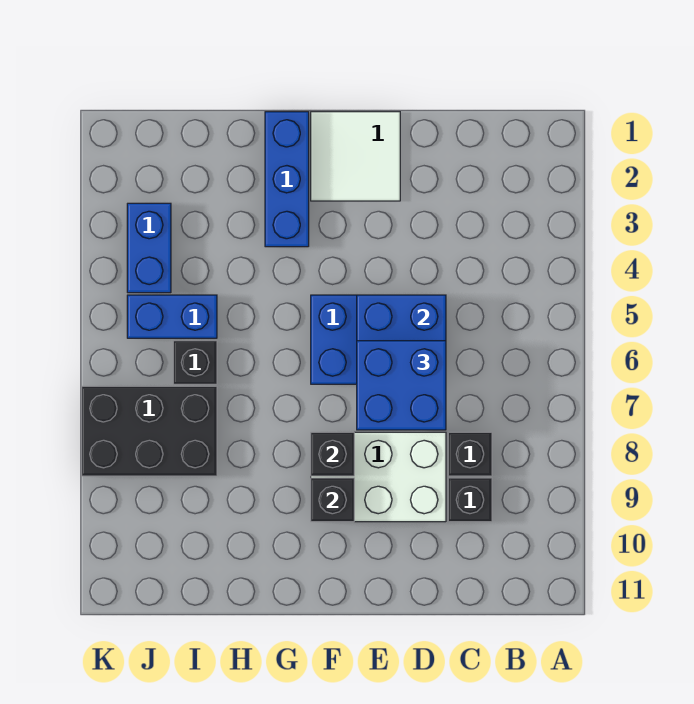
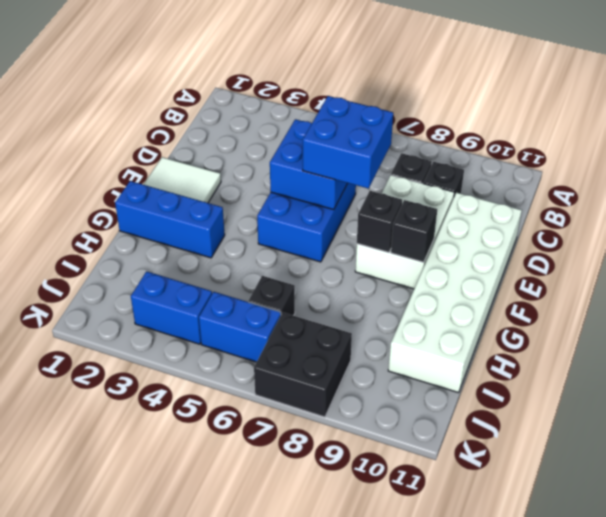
none -> white brick D10:I11 level 1
blue brick I5:J5 level 1 -> blue brick J5:J6 level 1
black brick I7:K8 level 1 -> black brick J7:K8 level 1

